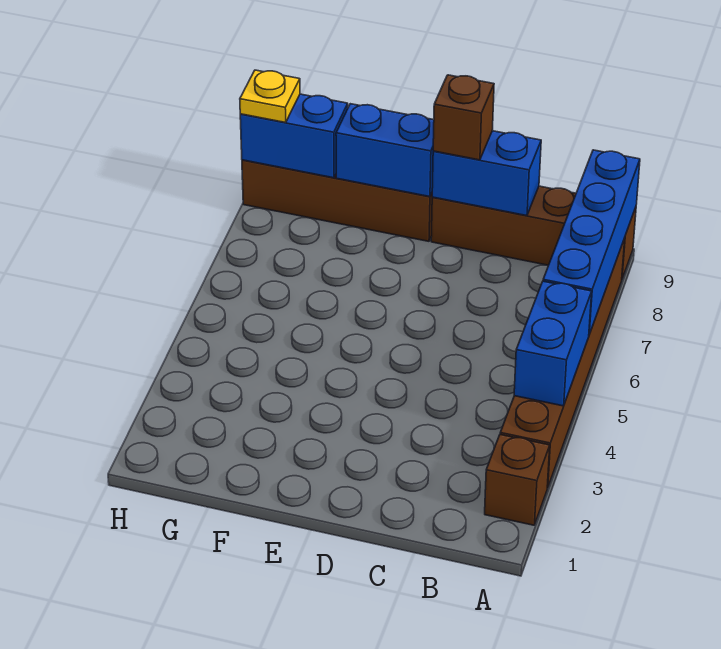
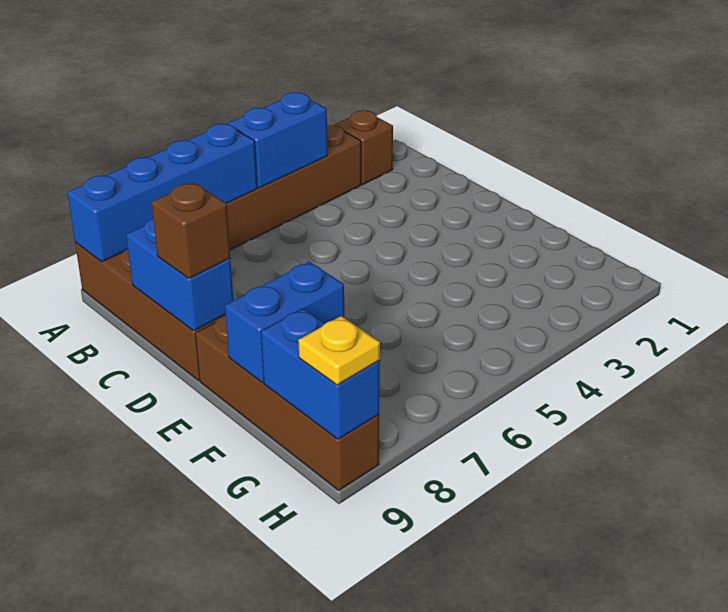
blue brick E9:F9 level 2 -> blue brick F8:F9 level 2

